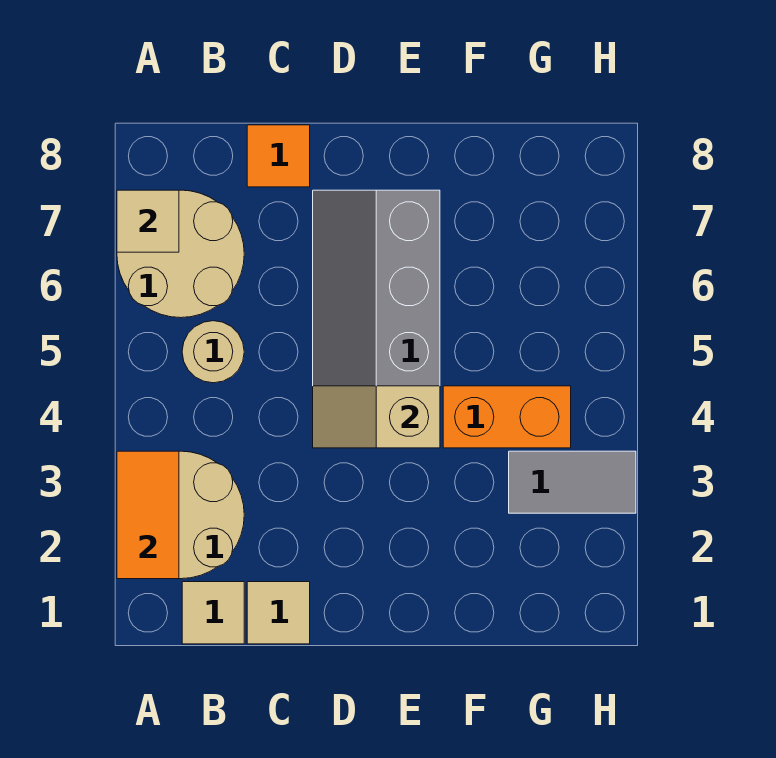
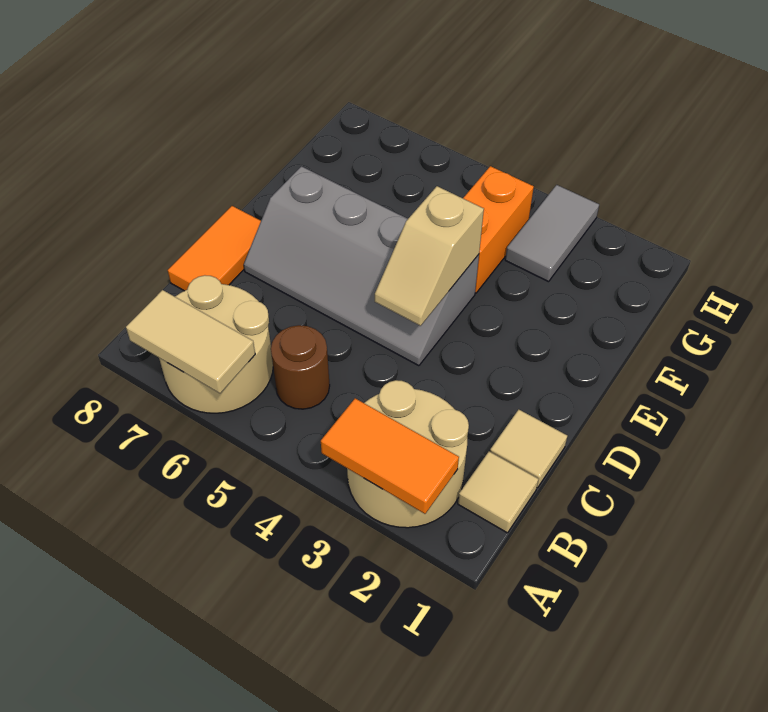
tan tile A7 level 2 -> tan tile A6:A7 level 2
tan round brick B5 level 1 -> brown round brick B5 level 1
orange tile C8 level 1 -> orange tile C8:D8 level 1

